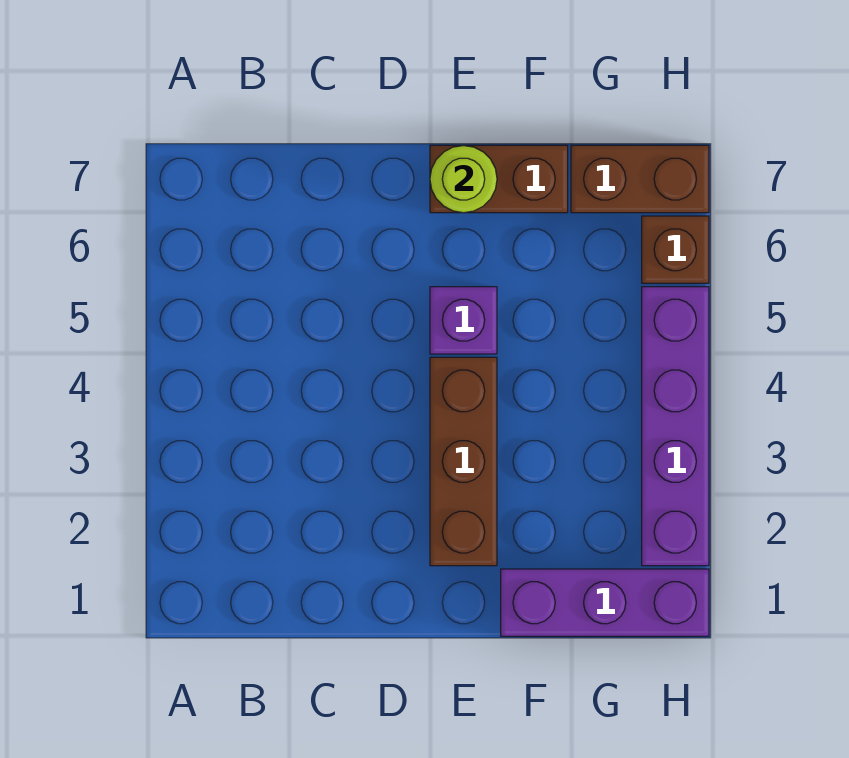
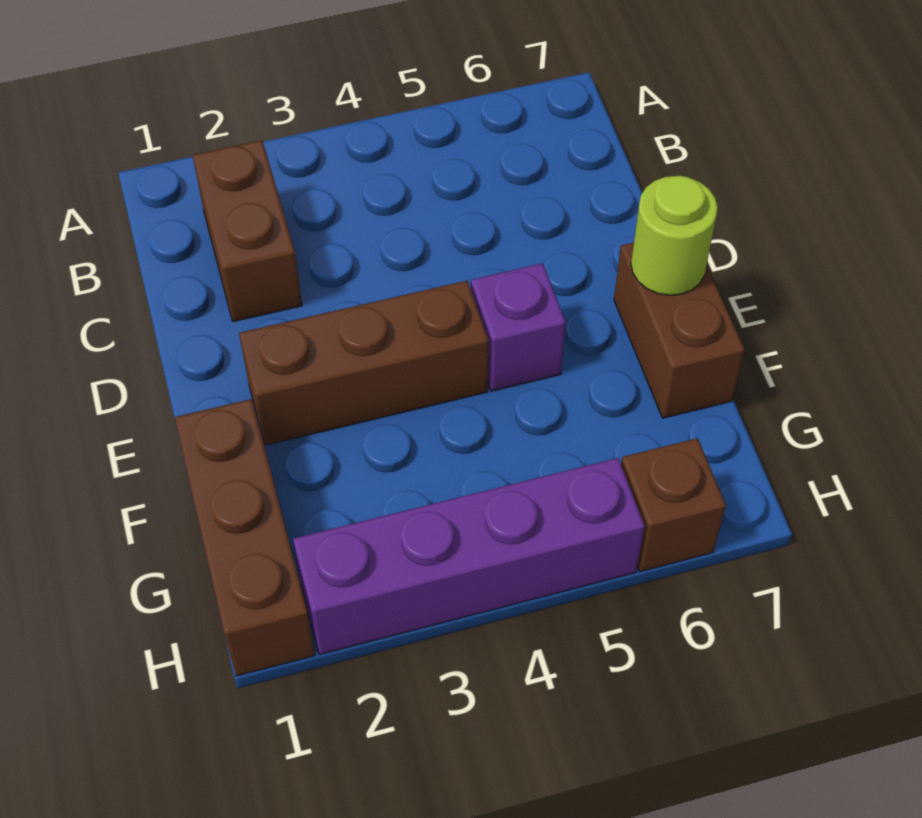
purple brick F1:H1 level 1 -> brown brick F1:H1 level 1
brown brick G7:H7 level 1 -> brown brick B2:C2 level 1

